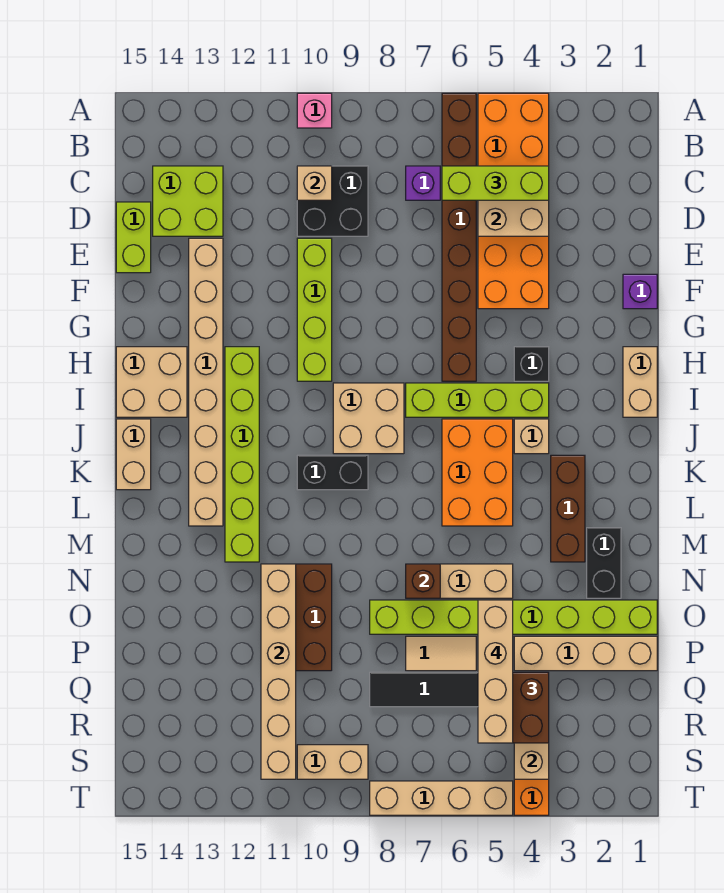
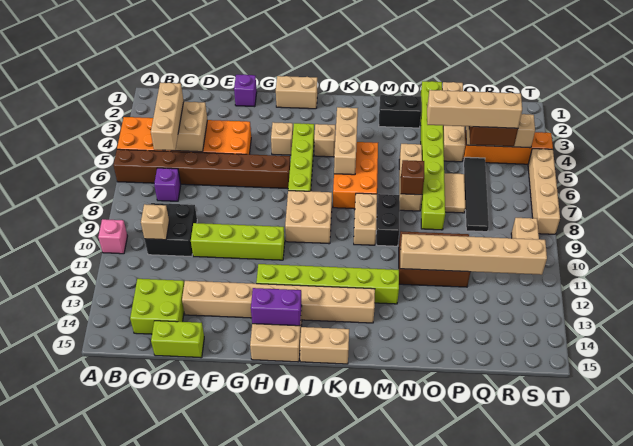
lime brick C4:C6 level 3 -> tan brick C4:C6 level 3
black brick H4 level 1 -> tan brick H4 level 1
none -> purple brick H14:I14 level 2
orange brick J5:L6 level 1 -> orange brick K5:L7 level 1
brown brick K3:M3 level 1 -> none
none -> tan brick K4:K6 level 2
black brick K9:K10 level 1 -> black brick M8:M9 level 1
none -> tan brick L8:L9 level 1

